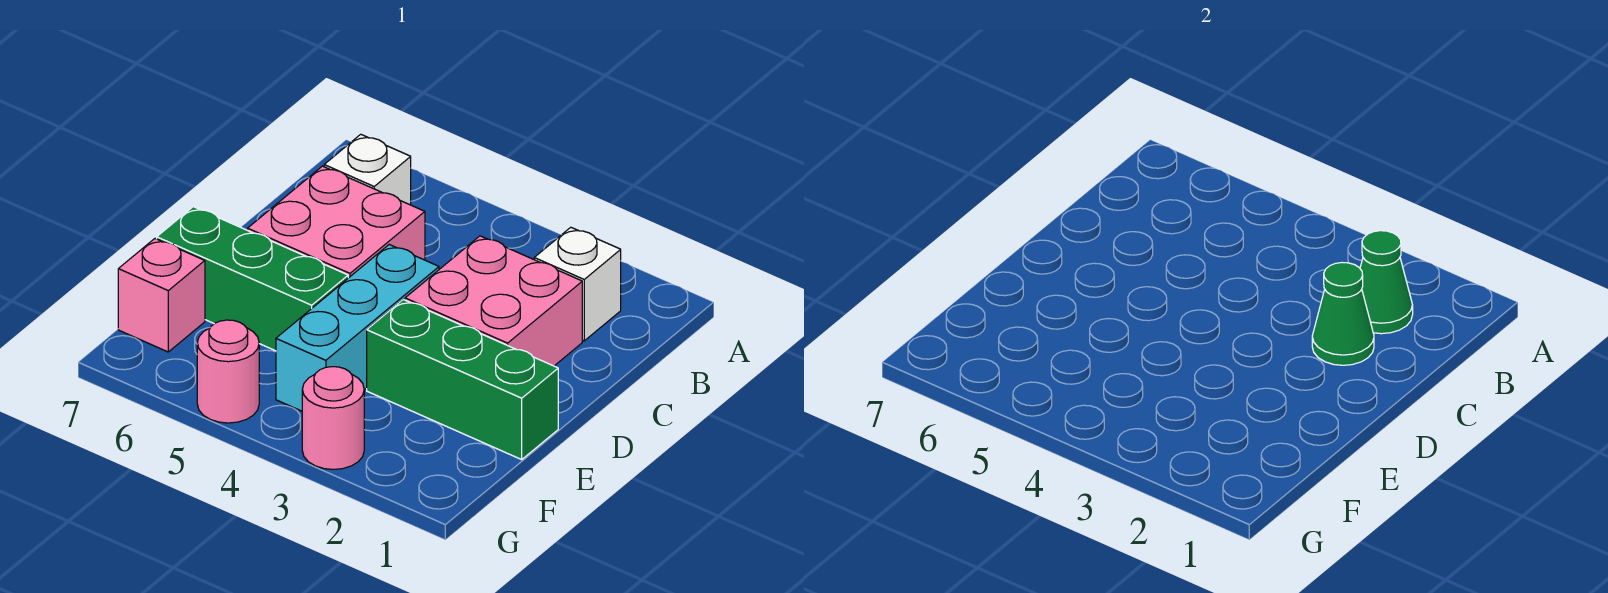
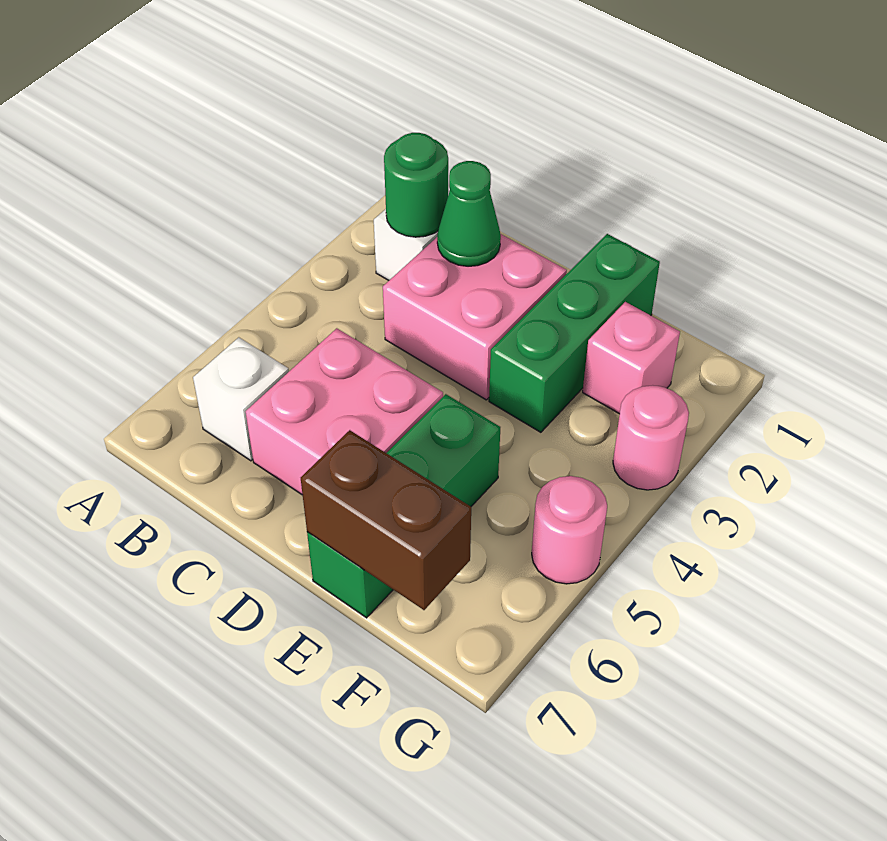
green cone B2 level 2 -> green round brick B2 level 2
cyan brick D4:F4 level 1 -> none
none -> brown brick E7:F7 level 2
pink brick F7 level 1 -> pink brick F2 level 1

